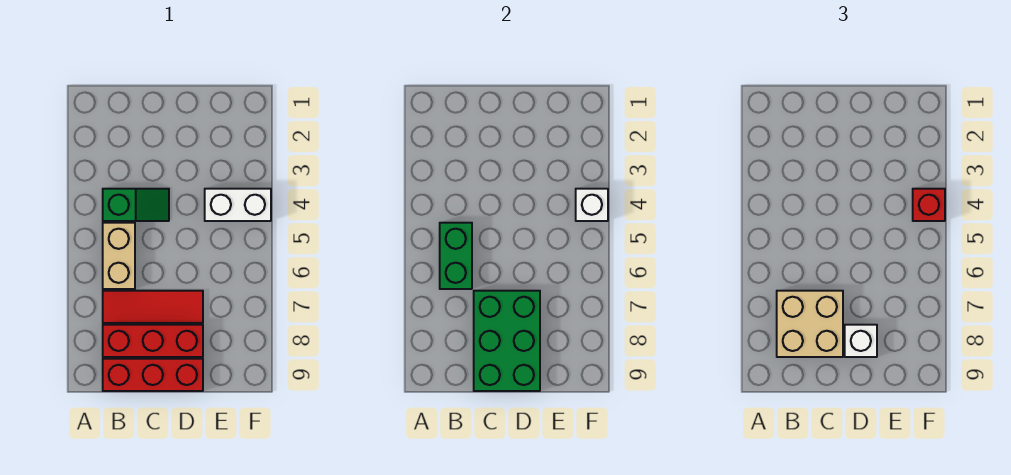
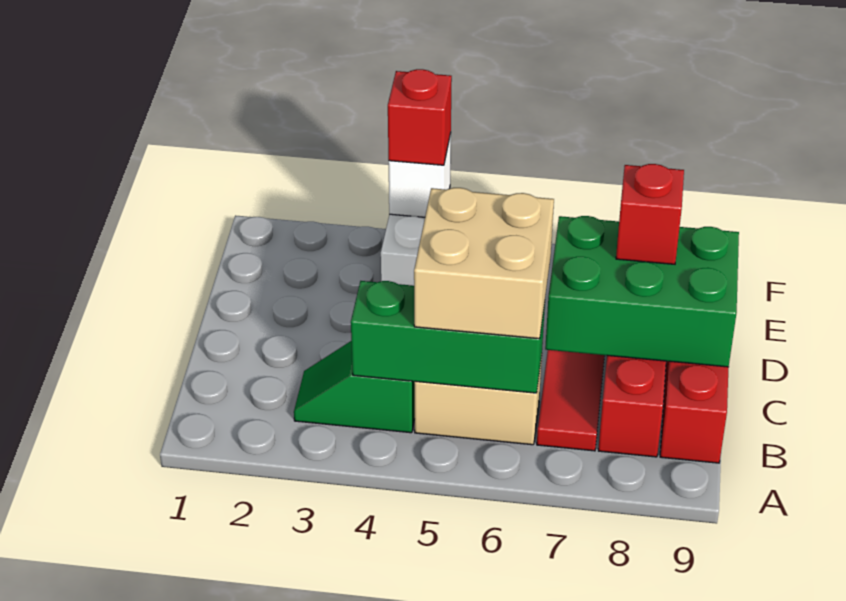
green slope B4:C4 level 1 top B -> green slope B3:B4 level 1 top 4
green brick B5:B6 level 2 -> green brick B4:B6 level 2
tan brick B7:C8 level 3 -> tan brick B5:C6 level 3
white brick D8 level 3 -> red brick D8 level 3

